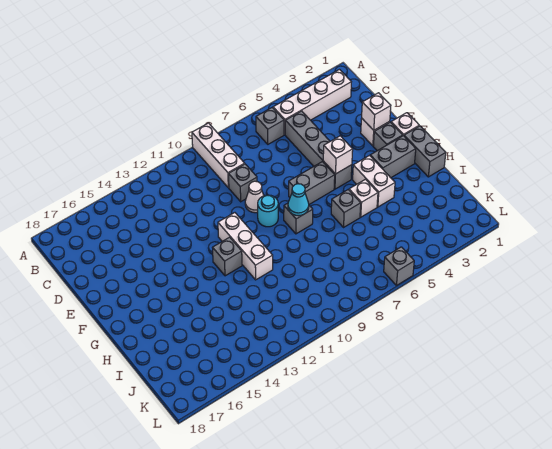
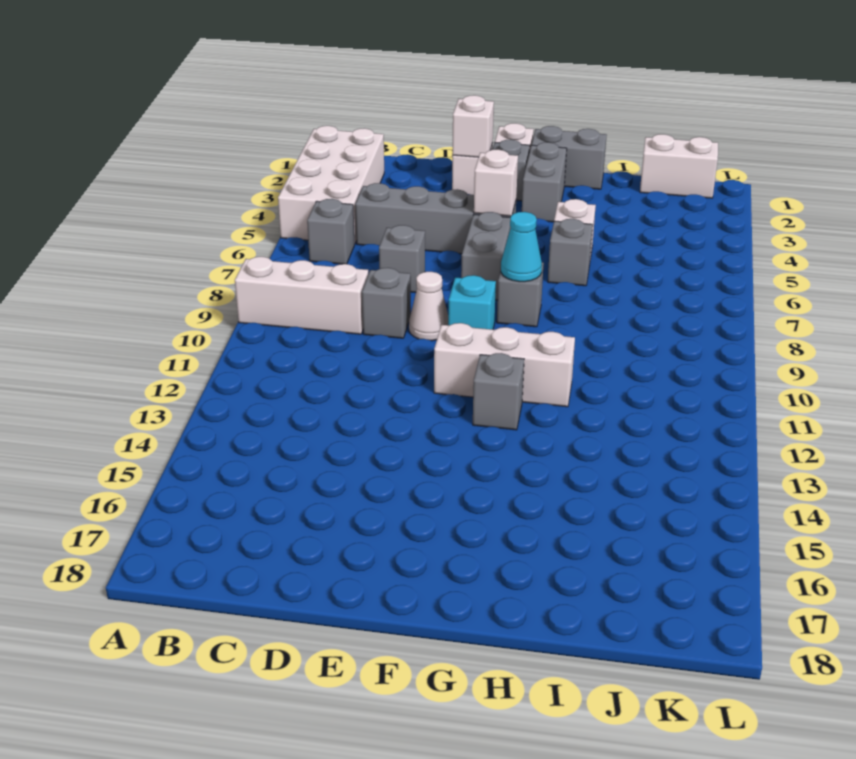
white brick B2:B5 level 1 -> white brick A2:B5 level 1
cyan round brick F9 level 1 -> cyan brick F9 level 1
white brick G4:H4 level 1 -> white brick J1:K1 level 1
grey brick L6 level 1 -> grey brick D7 level 1

